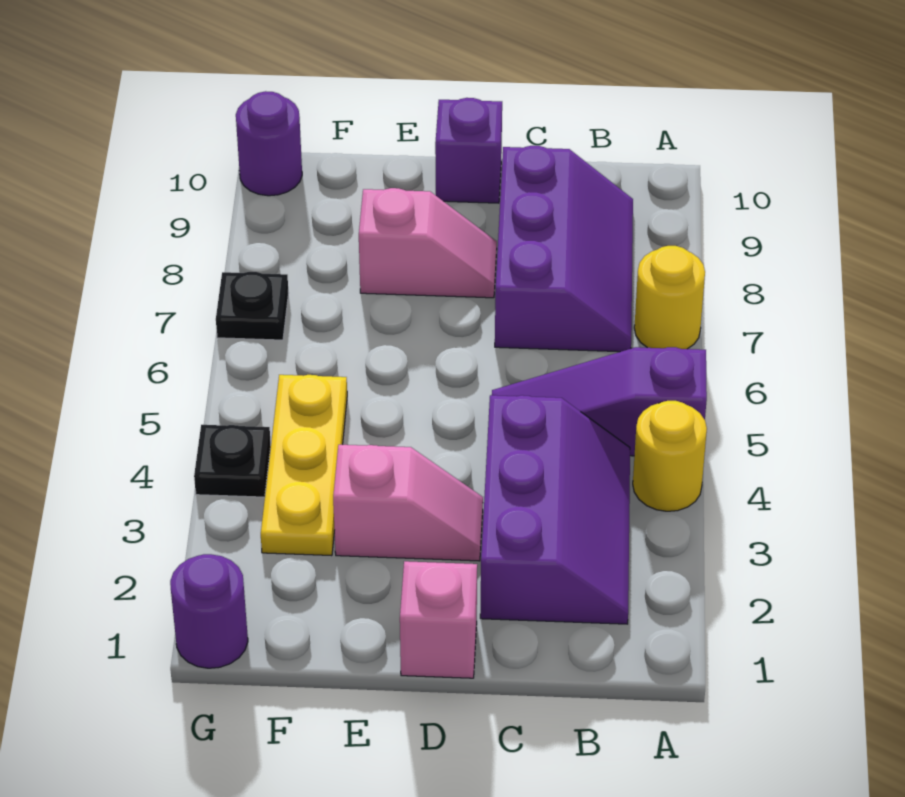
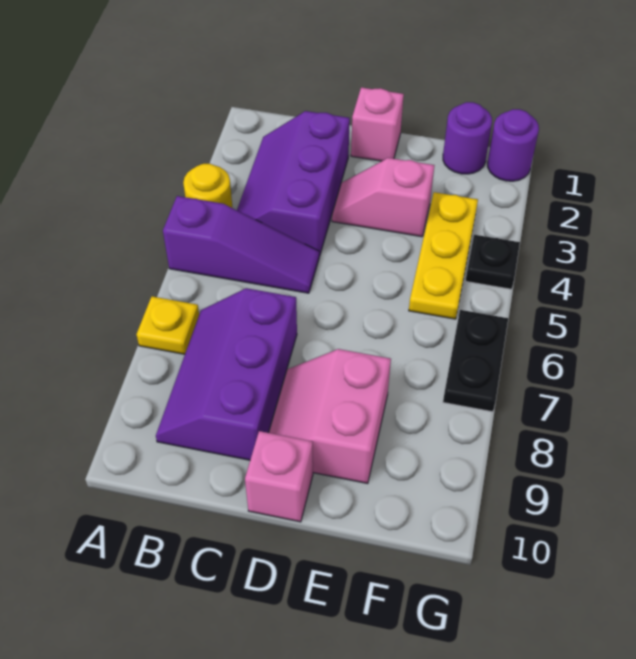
yellow round brick A7 level 1 -> yellow plate A7 level 1
pink slope D8:E8 level 1 top E -> pink slope D8:E9 level 1 top E
purple brick D10 level 1 -> pink brick D10 level 1
black plate G7 level 1 -> black plate G6:G7 level 1
purple round brick G10 level 1 -> purple round brick F1 level 1

